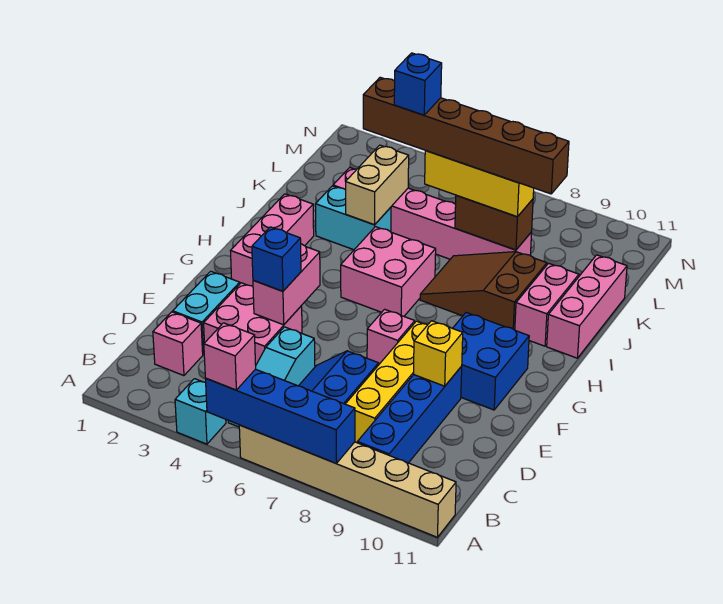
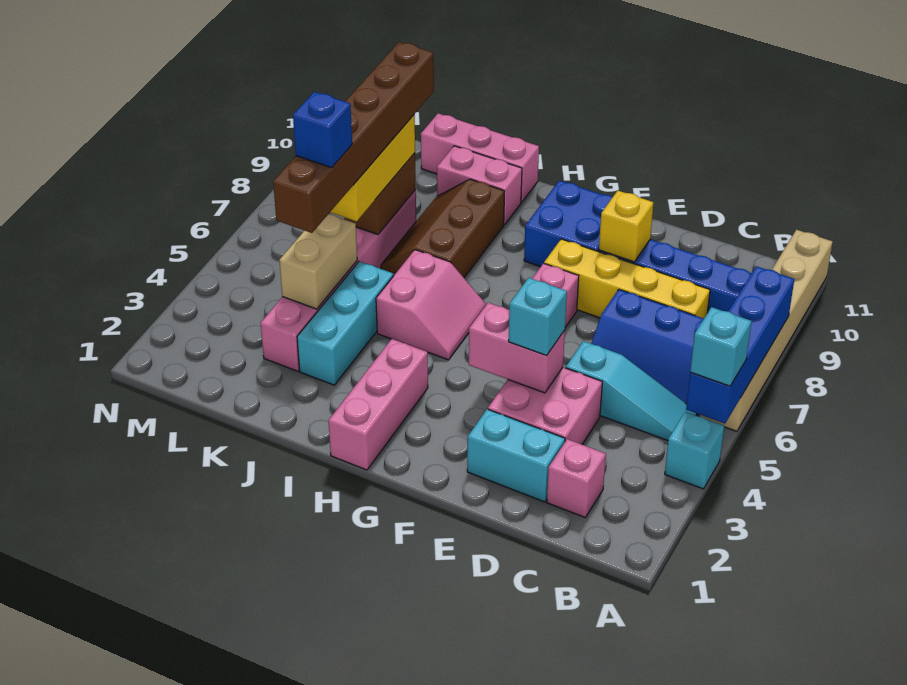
pink brick A5 level 3 -> cyan brick A5 level 3
blue brick E4 level 3 -> cyan brick E4 level 3
pink brick G2:I2 level 1 -> pink brick H1:H3 level 1
pink brick H5:I6 level 1 -> pink slope H5:I6 level 1 top I
brown slope I7:J9 level 1 top 9 -> brown slope I7:J9 level 1 top I
cyan brick J3:J4 level 1 -> cyan brick J3:J5 level 1
tan brick J4:K4 level 2 -> tan brick K4:K5 level 2

